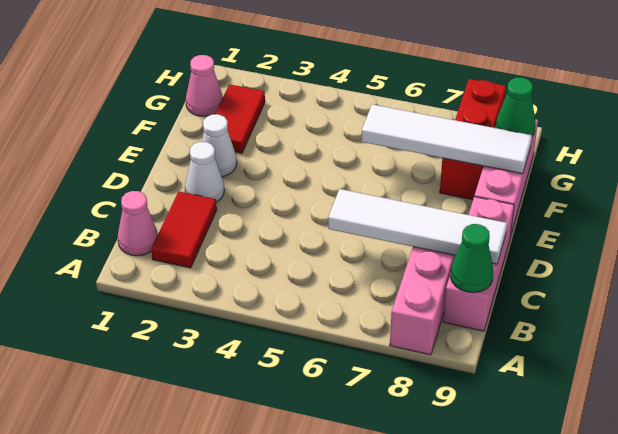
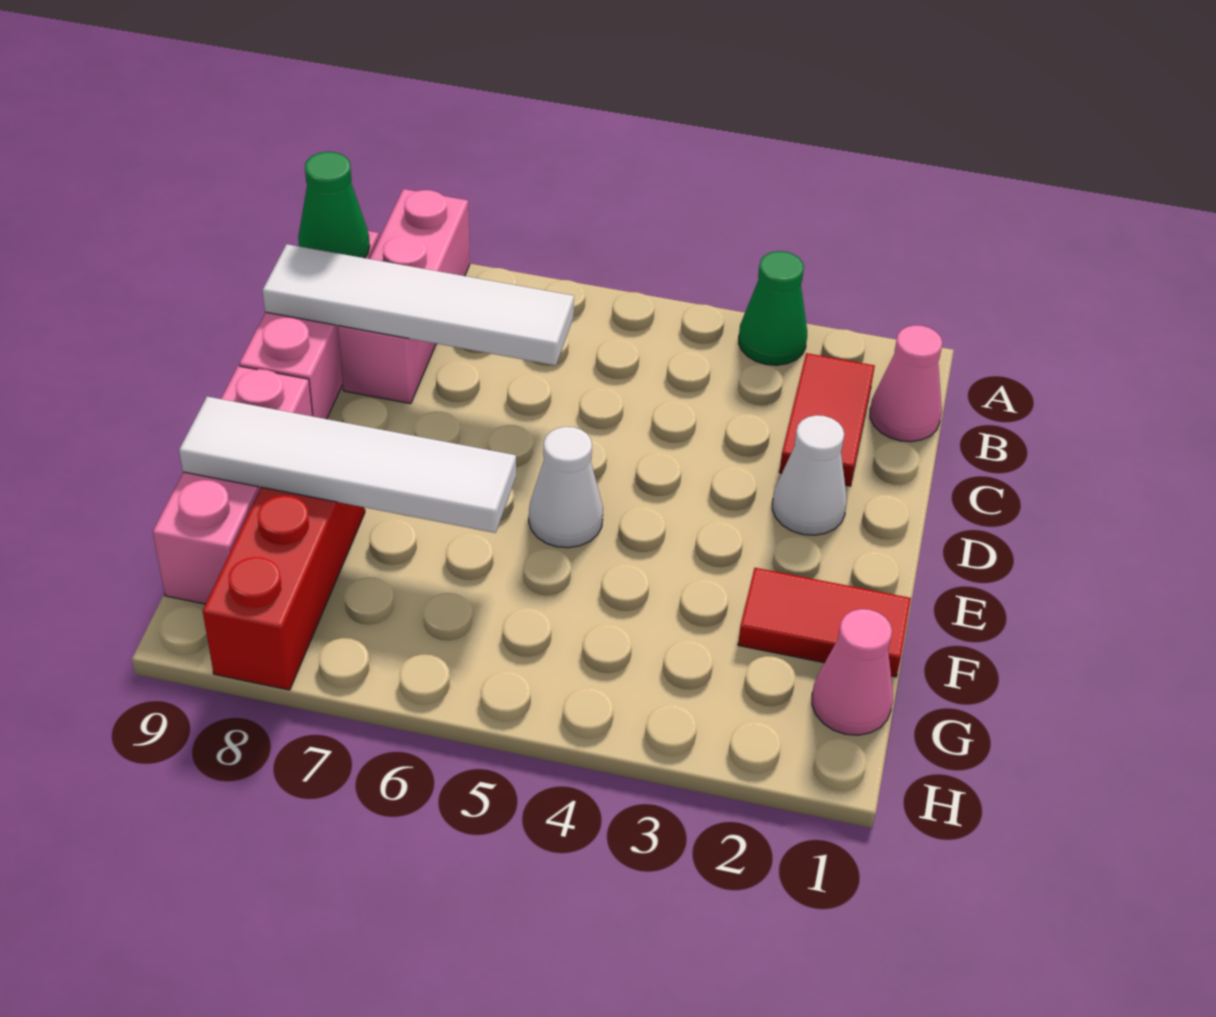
white cone E2 level 1 -> white cone E5 level 1
red tile F2:G2 level 1 -> red tile F1:F2 level 1
green cone G9 level 2 -> green cone A3 level 1

